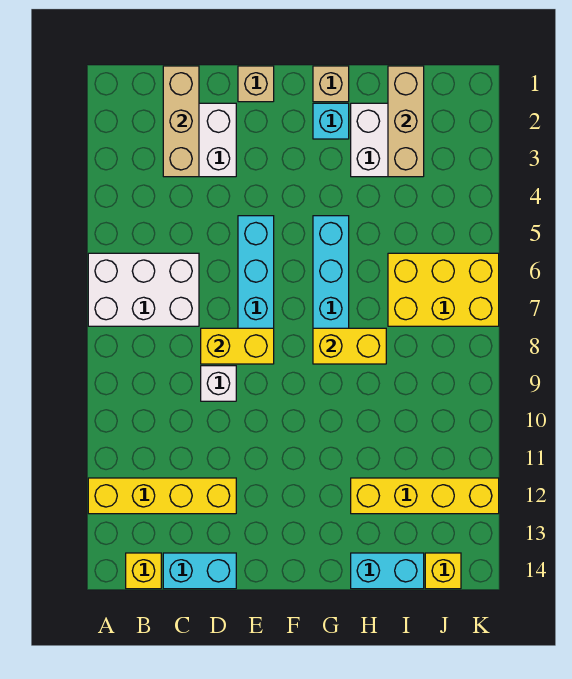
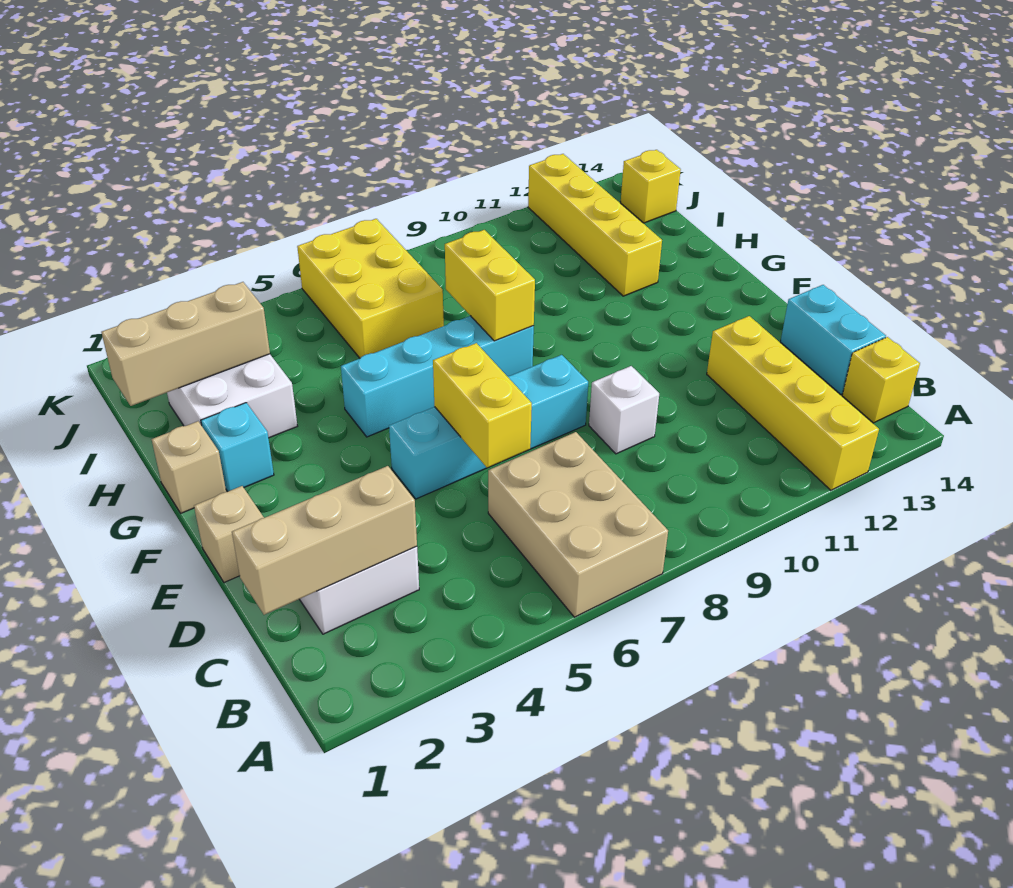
white brick A6:C7 level 1 -> tan brick A6:C7 level 1
yellow brick D8:E8 level 2 -> yellow brick D6:E6 level 2
cyan brick H14:I14 level 1 -> none

